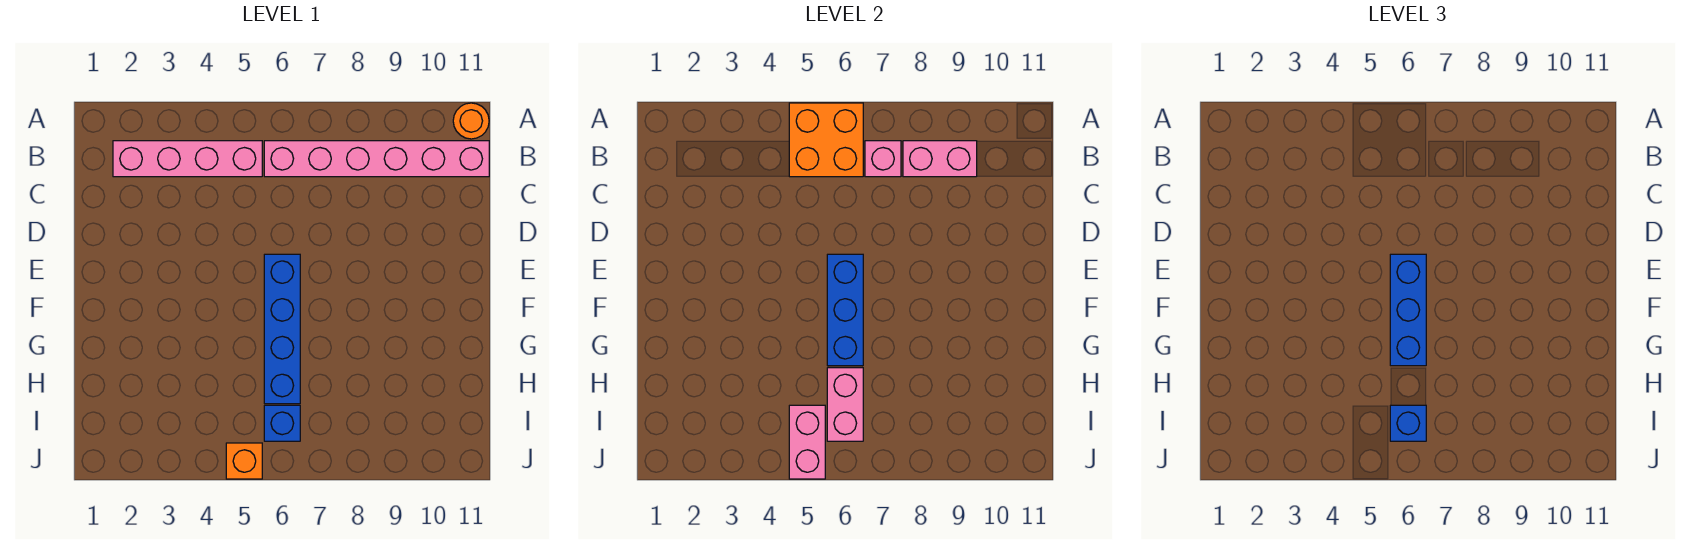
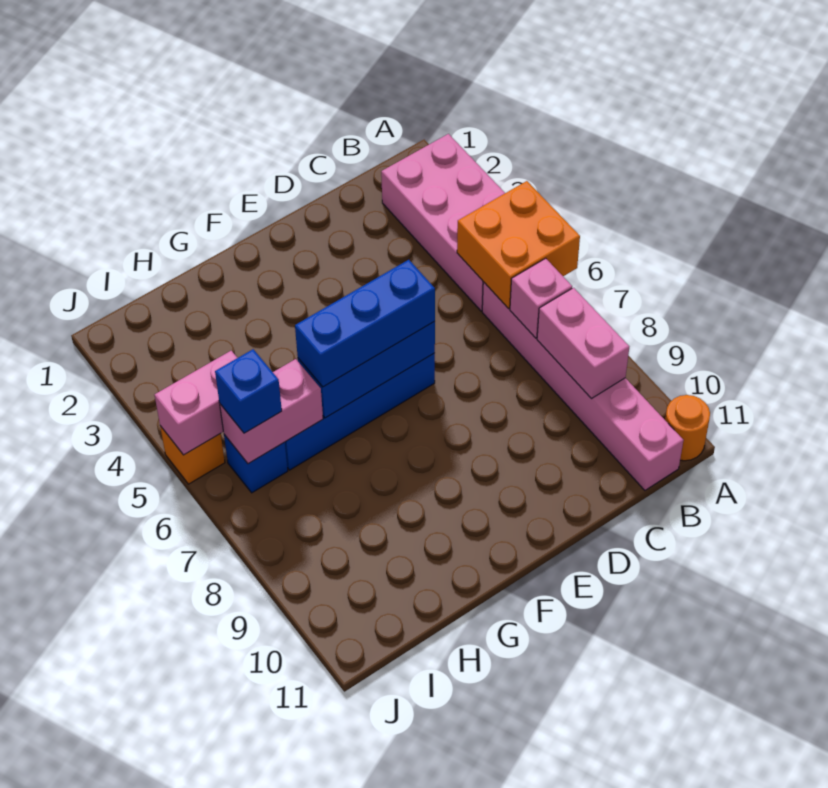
pink brick B2:B5 level 1 -> pink brick A2:B5 level 1

